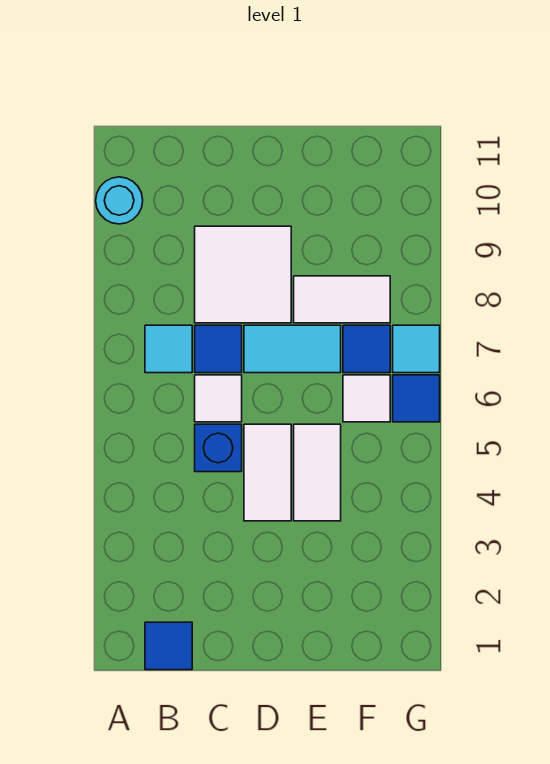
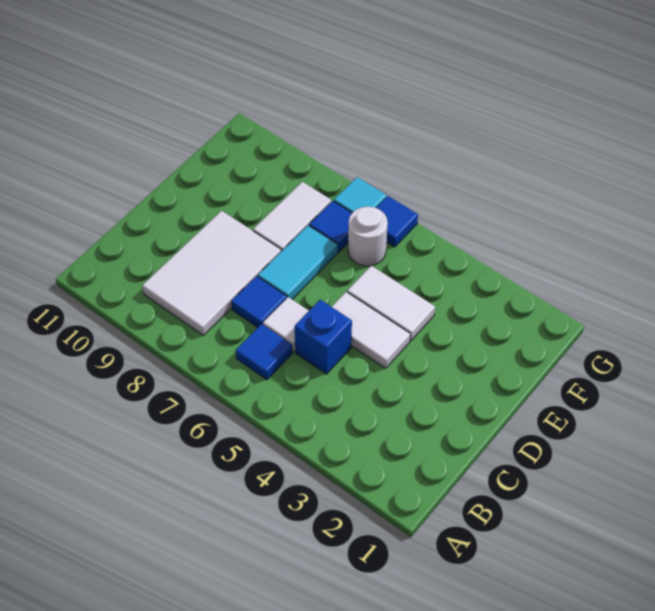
cyan round brick A10 level 1 -> none
blue tile B1 level 1 -> blue tile B6 level 1
cyan tile B7 level 1 -> none
white tile C8:D9 level 1 -> white tile B8:D9 level 1
white tile F6 level 1 -> white round brick F6 level 1

